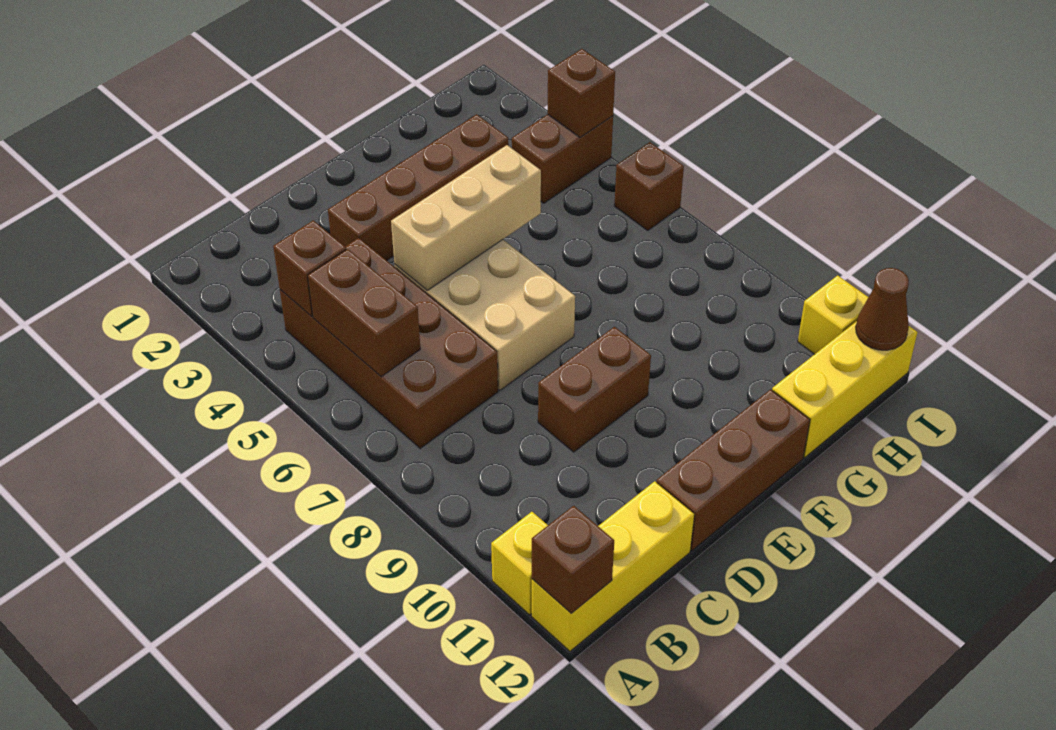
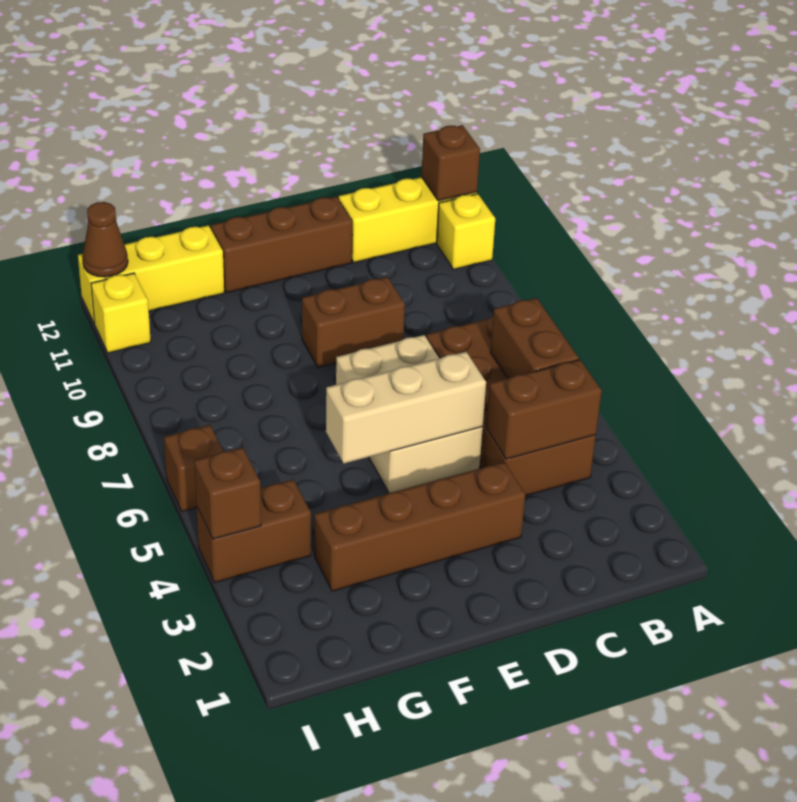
brown brick B4 level 2 -> brown brick B4:C4 level 2

